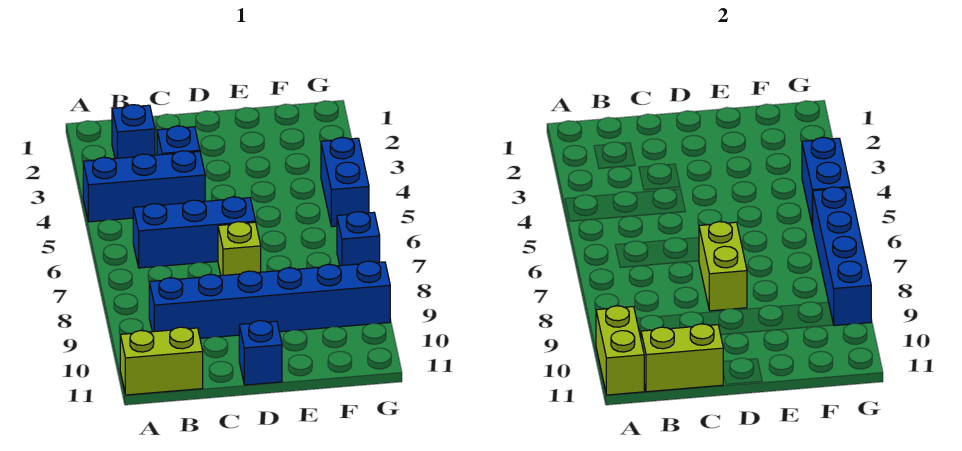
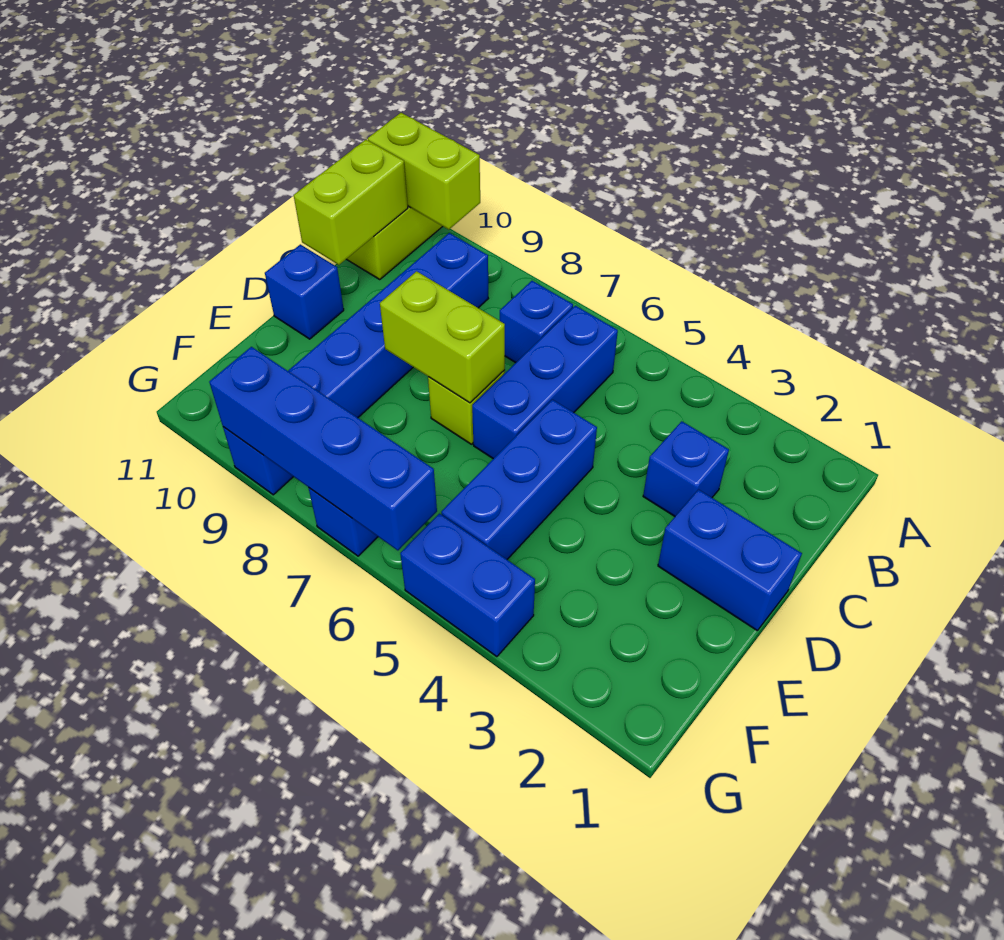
blue brick A4:C4 level 1 -> blue brick D5:F5 level 1
blue brick B2 level 1 -> blue brick B7 level 1
blue brick G4:G5 level 2 -> blue brick D1:D2 level 1

